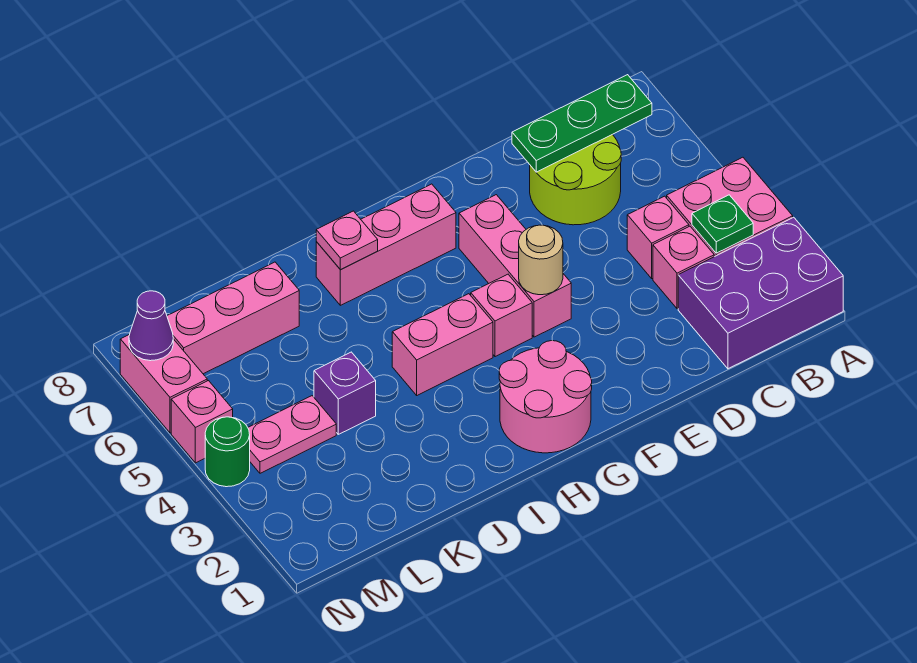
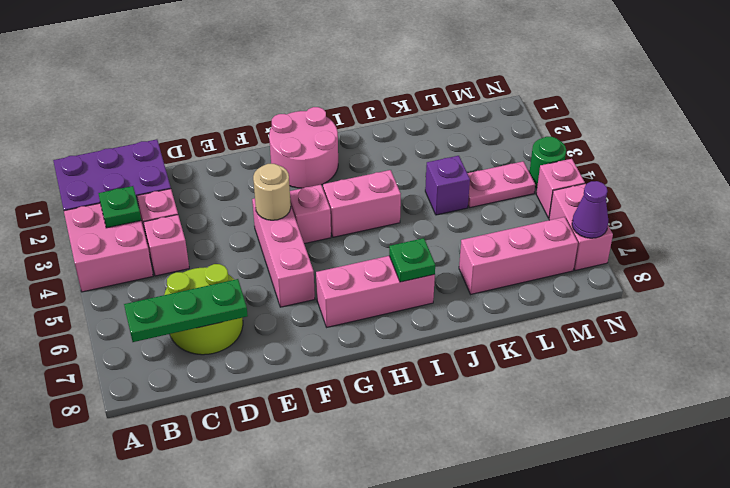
pink plate I7 level 2 -> green plate I7 level 2

